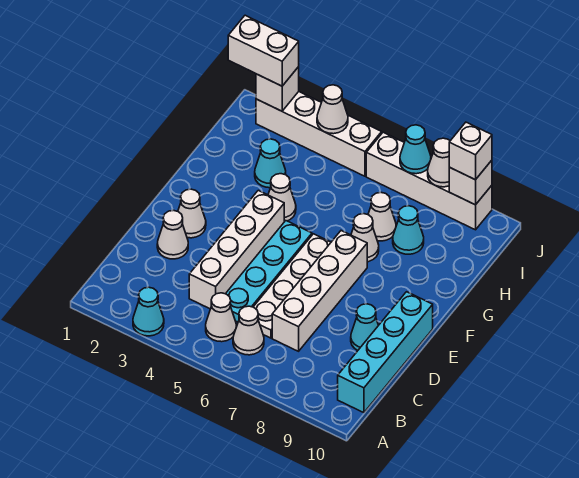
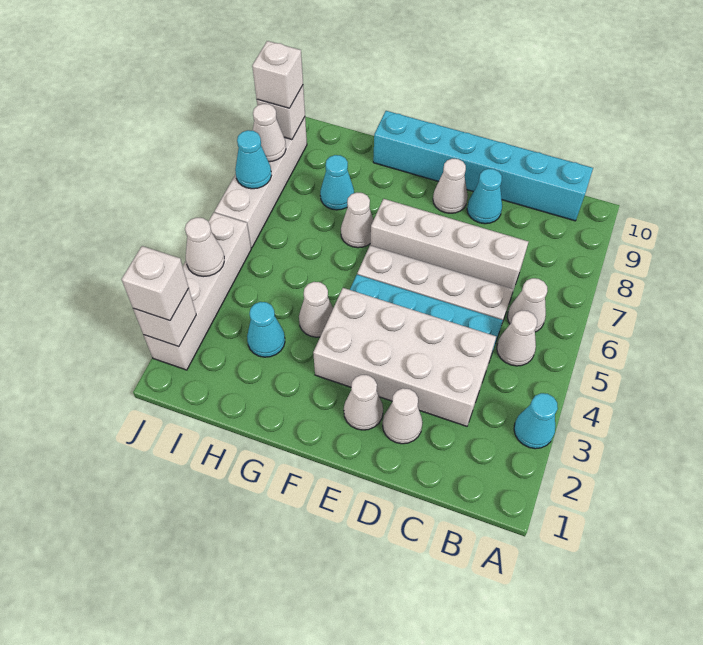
cyan brick B10:E10 level 1 -> cyan brick B10:G10 level 1
white brick C4:F4 level 1 -> white brick C3:F4 level 1
white cone H7 level 1 -> white cone E9 level 1
white brick J1:J2 level 3 -> white brick J2 level 3

